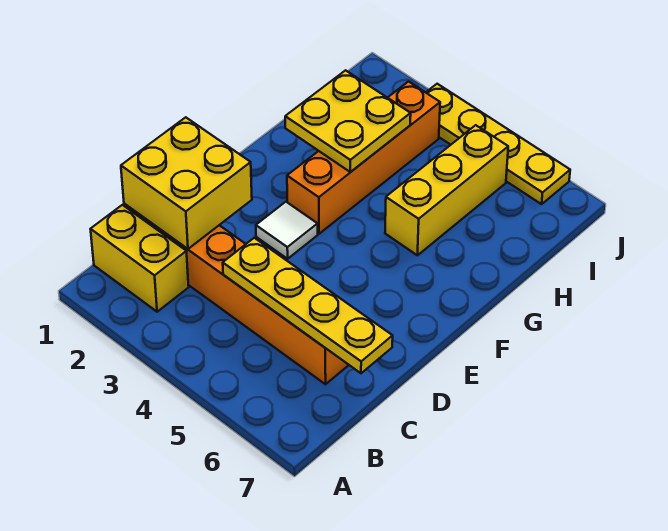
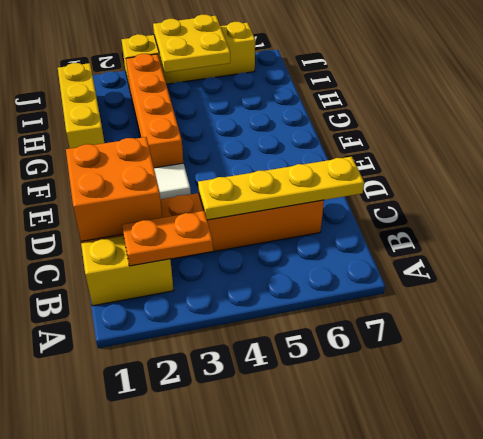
none -> orange plate B2:B3 level 2
yellow brick C1:D2 level 2 -> orange brick C1:D2 level 2
yellow plate G2:H3 level 2 -> yellow plate I4:J5 level 2
yellow brick G5:I5 level 1 -> yellow brick G1:I1 level 1
yellow plate J3:J6 level 1 -> yellow brick J3:J6 level 1

